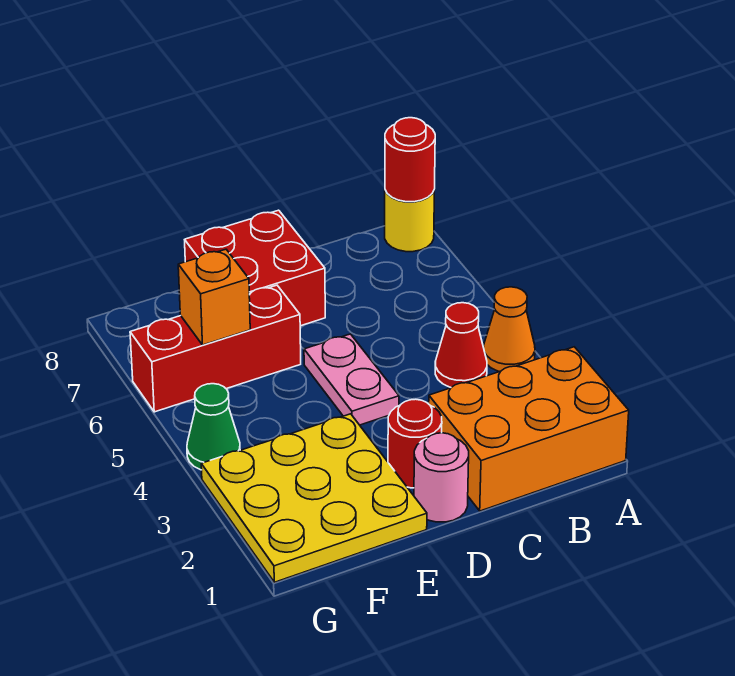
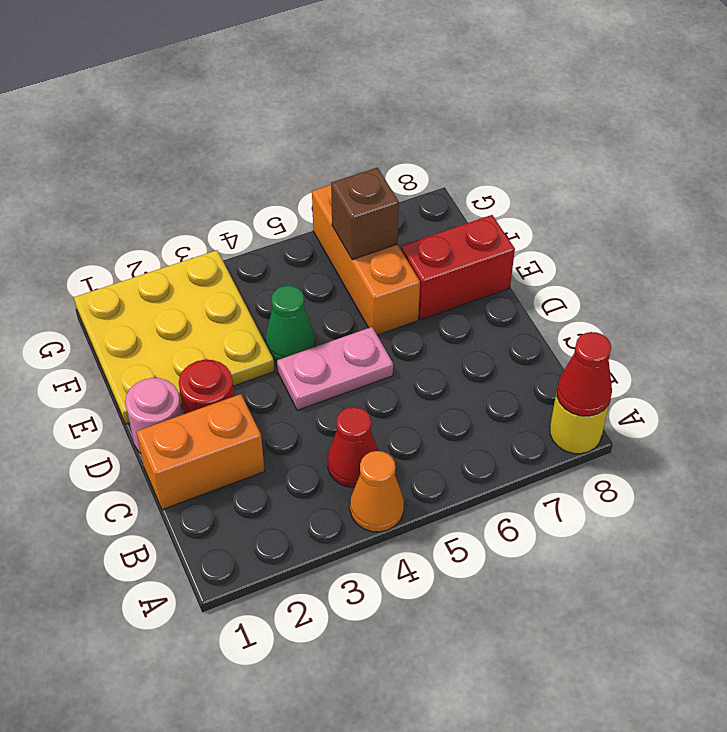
orange brick A1:C2 level 1 -> orange brick C1:C2 level 1
red round brick A8 level 2 -> red cone A8 level 2
red brick D7:E8 level 1 -> red brick E7:E8 level 1
red brick E6:G6 level 1 -> orange brick E6:G6 level 1
orange brick F6 level 2 -> brown brick F6 level 2
green cone G4 level 1 -> green cone E4 level 1

